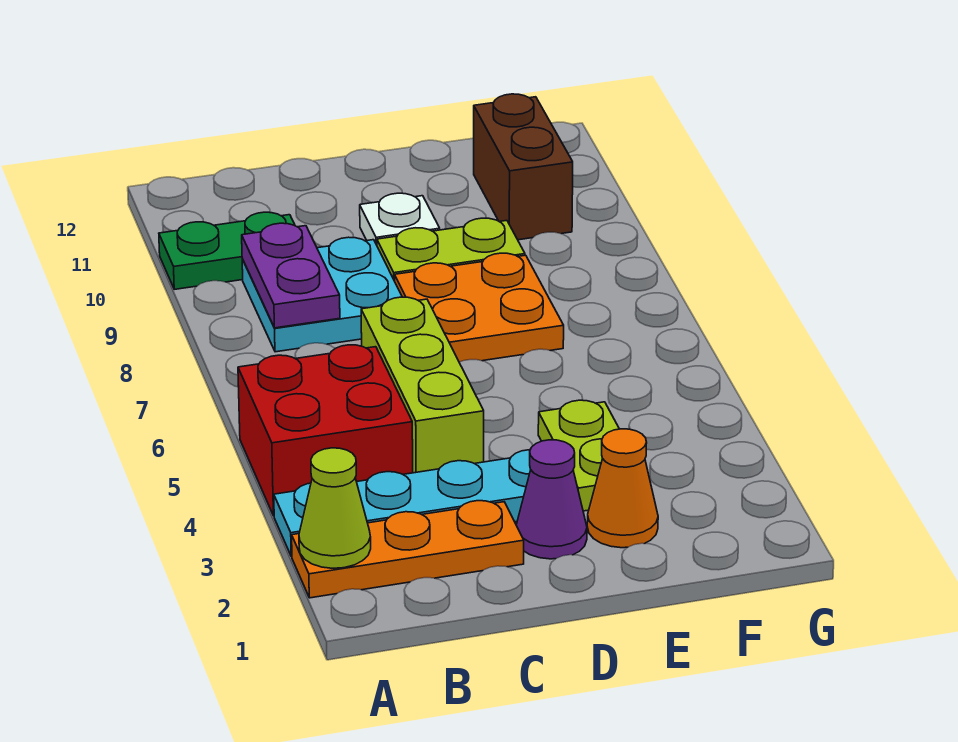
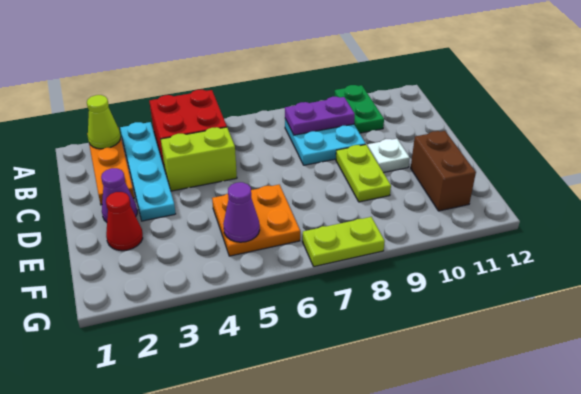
lime brick C4:C6 level 1 -> lime brick C4:C5 level 1
orange plate D7:E8 level 1 -> orange plate E5:F6 level 1
orange cone E2 level 1 -> red cone E2 level 1
lime plate E3:E4 level 1 -> lime plate G7:G8 level 1
none -> purple cone F5 level 2
brown brick F10:F11 level 1 -> brown brick E11:F11 level 1

